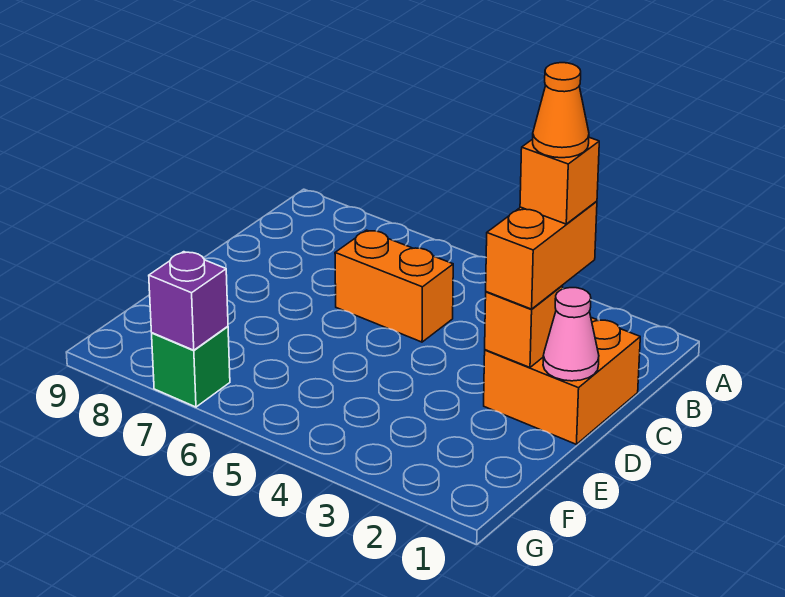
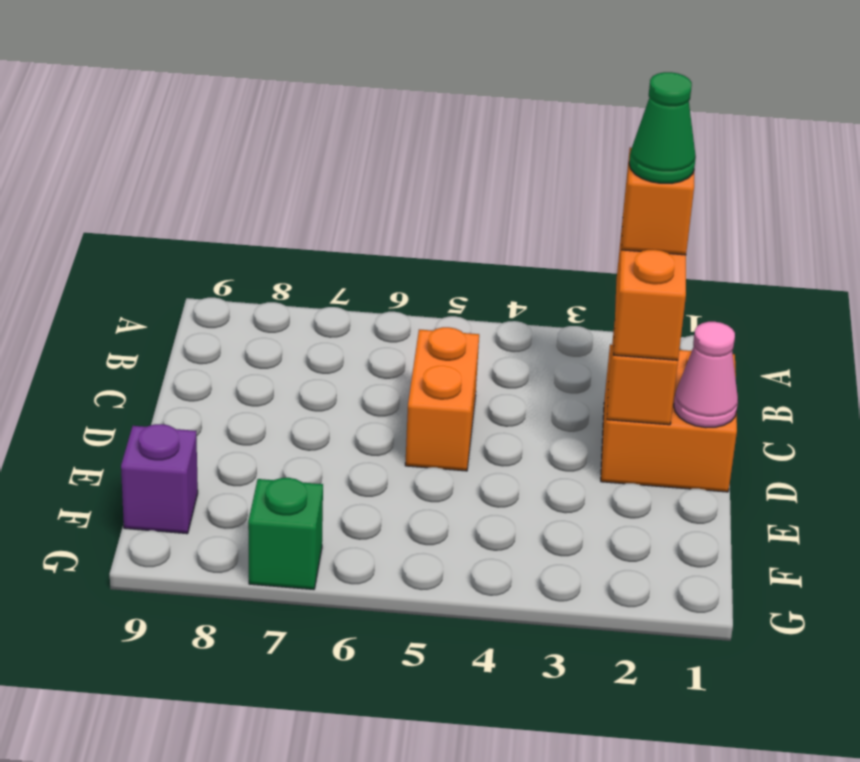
orange cone C2 level 5 -> green cone C2 level 5
orange brick C5:C6 level 1 -> orange brick C5:D5 level 1
purple brick G7 level 2 -> purple brick F9 level 1

